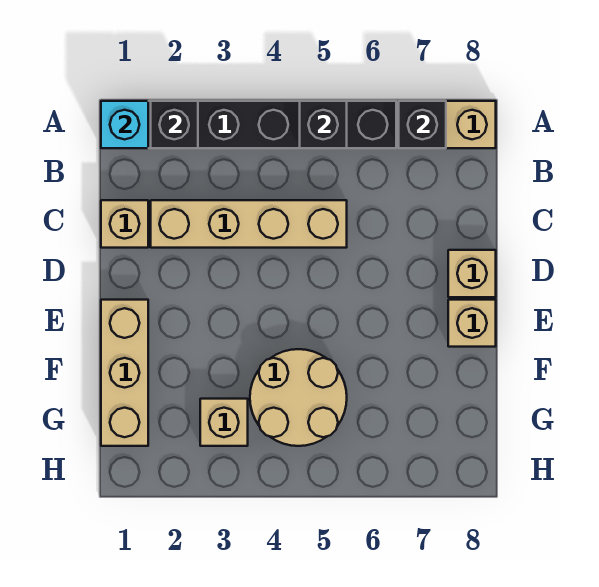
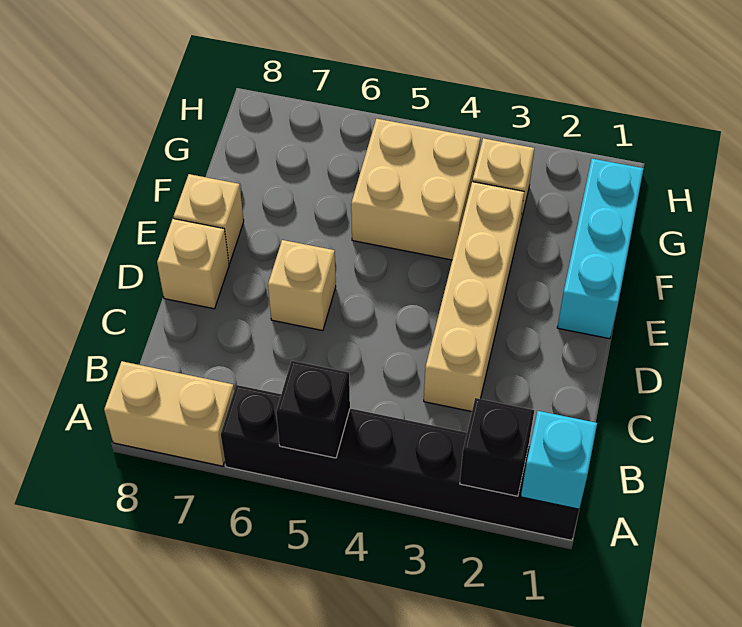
black brick A7 level 2 -> none
tan brick C1 level 1 -> tan brick D6 level 1
tan brick C2:C5 level 1 -> tan brick C3:F3 level 1
tan brick E1:G1 level 1 -> cyan brick E1:G1 level 1
tan round brick F4:G5 level 1 -> tan brick F4:G5 level 1

